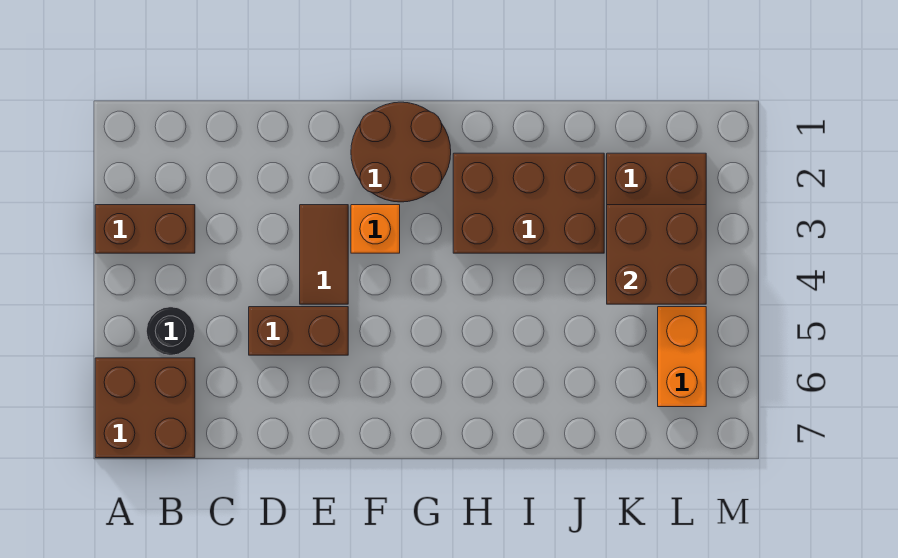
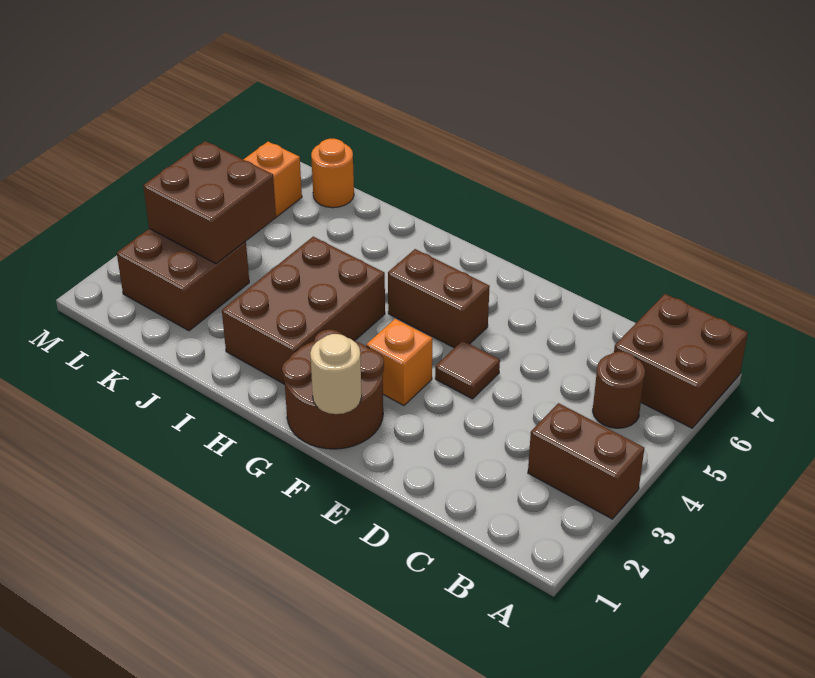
black round brick B5 level 1 -> brown round brick B5 level 1
brown brick D5:E5 level 1 -> brown brick F5:G5 level 1
brown tile E3:E4 level 1 -> brown tile E4 level 1
none -> tan round brick F1 level 2
brown brick H2:J3 level 1 -> brown brick H2:I4 level 1
none -> orange round brick K7 level 1

